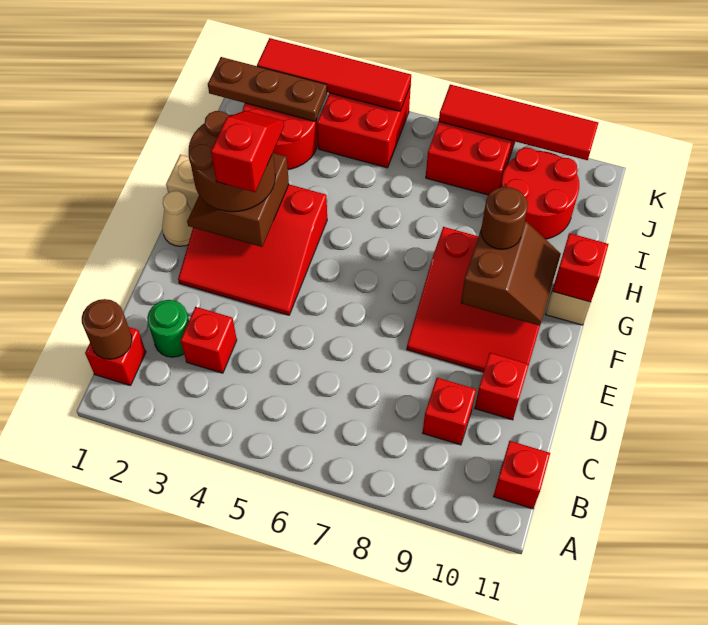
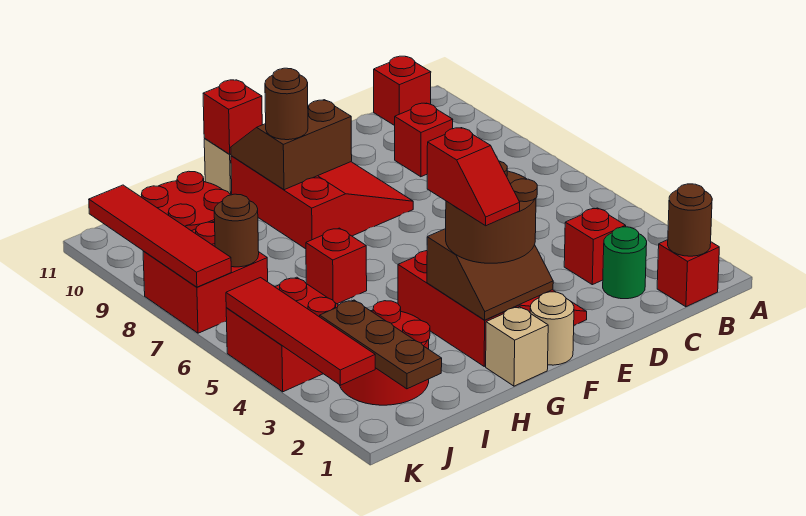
red brick D10 level 1 -> red brick H6 level 1
tan cone F1 level 1 -> tan round brick F1 level 1
red slope F3:G3 level 4 top F -> red slope G2:G3 level 4 top 3
none -> brown round brick J7 level 2

